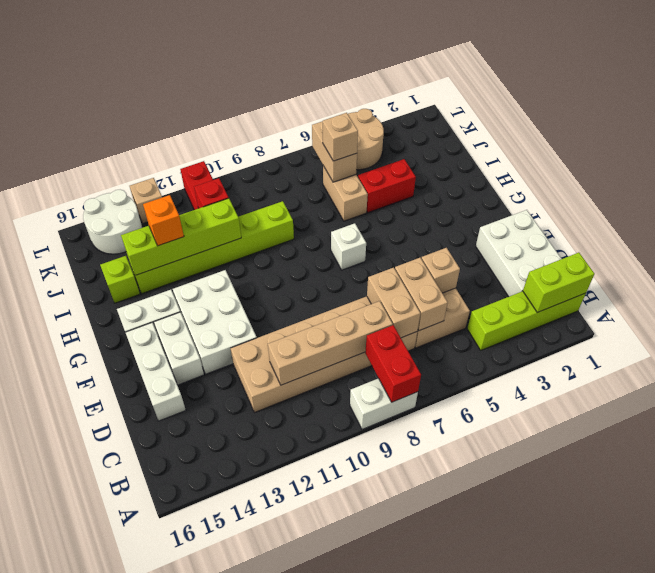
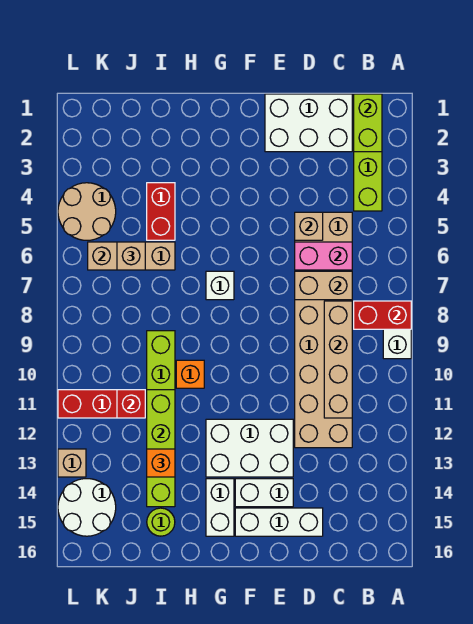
tan brick C6:D6 level 2 -> pink brick C6:D6 level 2
none -> orange brick H10 level 1
lime brick I15 level 1 -> lime round brick I15 level 1

